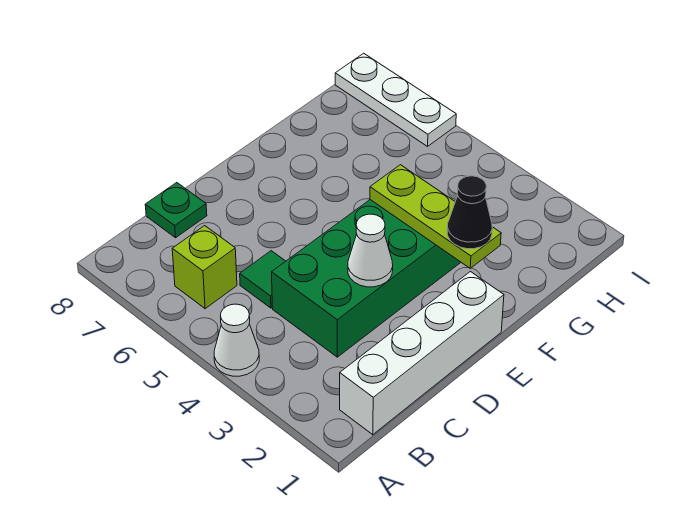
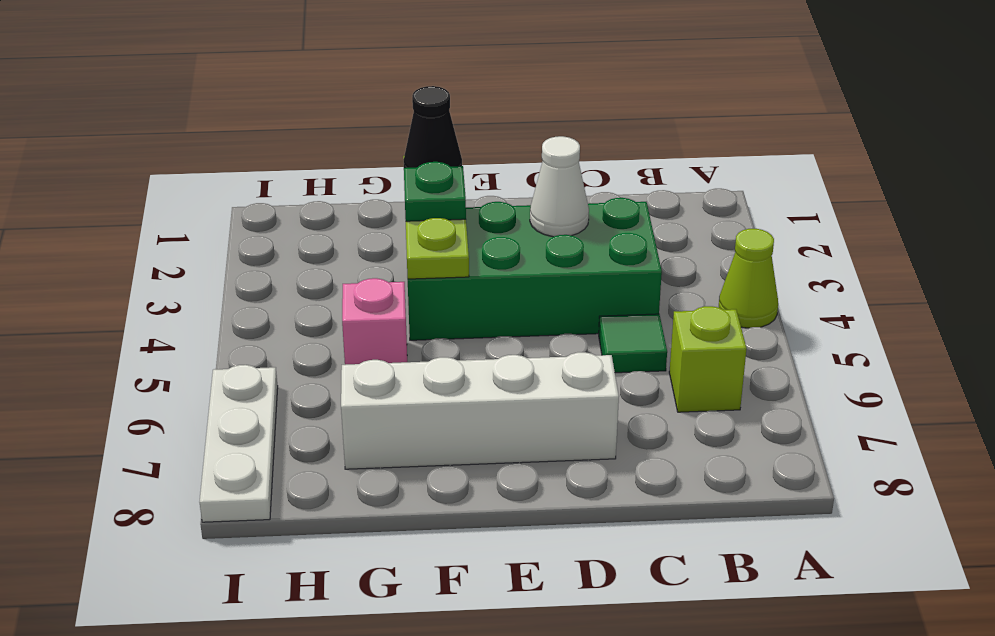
white cone A4 level 1 -> lime cone A4 level 1
white brick B1:E1 level 1 -> white brick D7:G7 level 1
green plate C8 level 1 -> green plate F3 level 3
none -> pink brick G5 level 1

